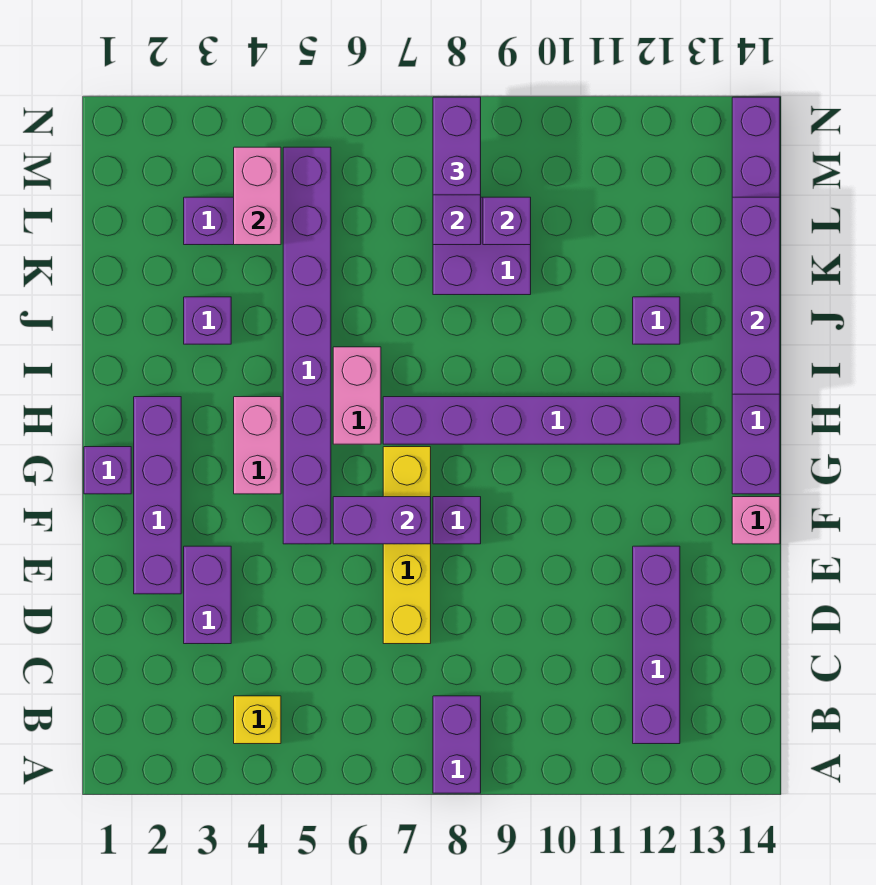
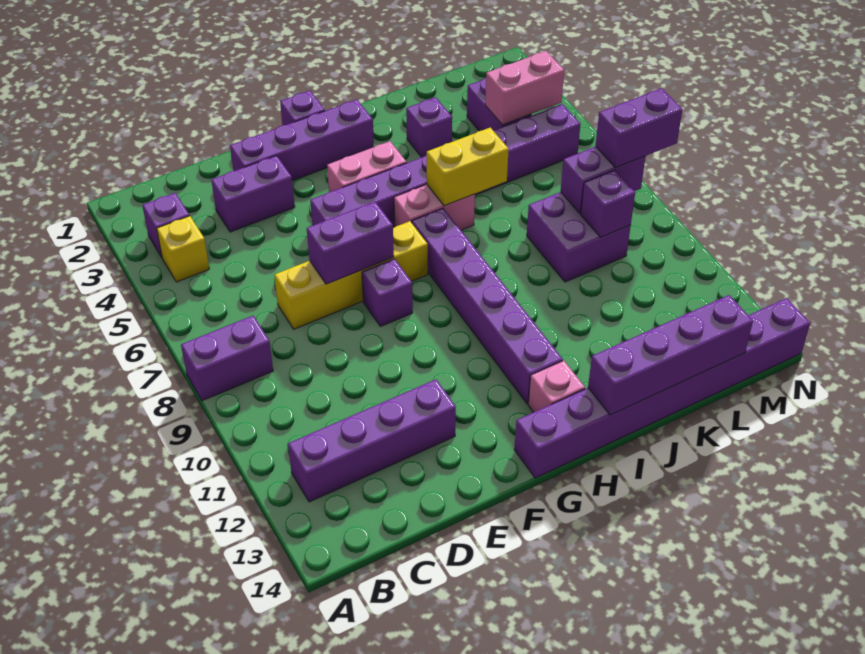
purple brick F6:F7 level 2 -> purple brick E7:F7 level 2
pink brick F14 level 1 -> pink brick H13 level 1
none -> yellow brick I6:J6 level 2
purple brick J12 level 1 -> purple brick B3 level 1

